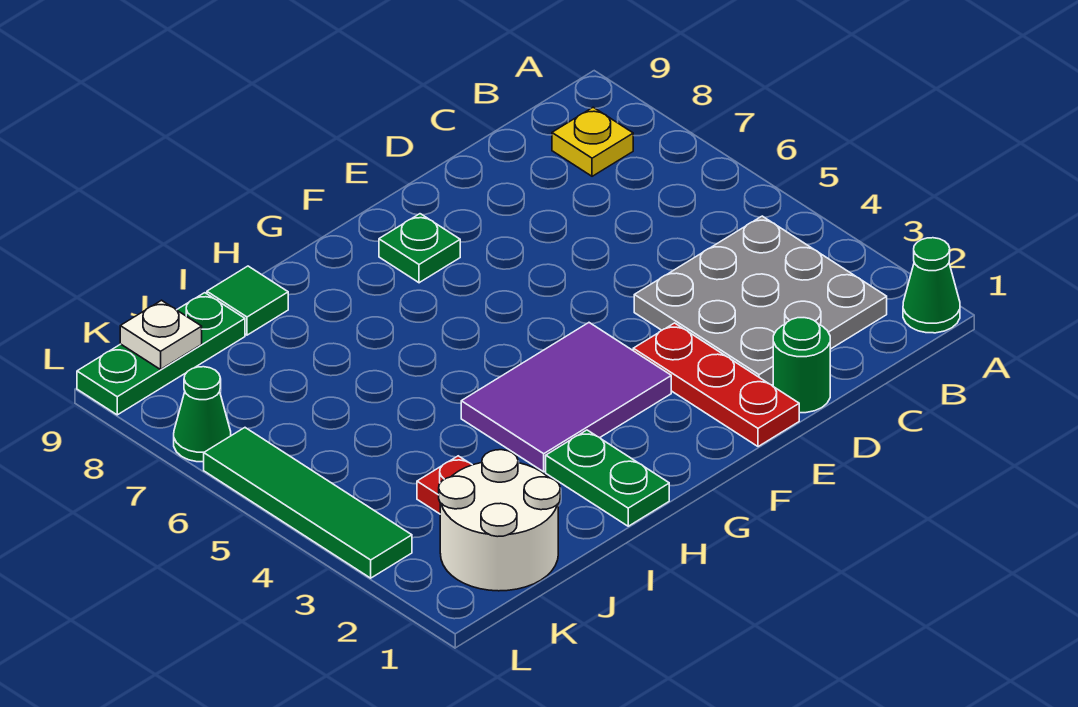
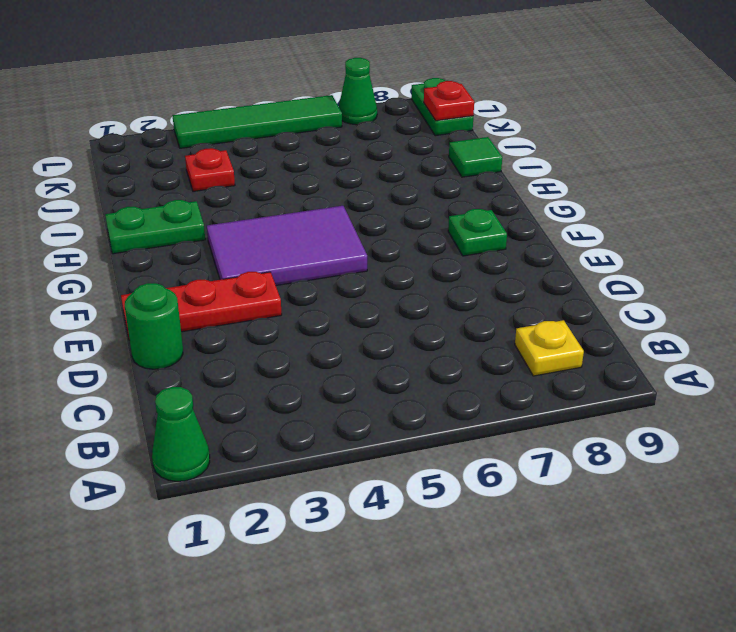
grey plate B2:D4 level 1 -> none
purple tile F3:H4 level 1 -> purple tile F3:G5 level 1
white round brick J1:K2 level 1 -> none
green plate J9:L9 level 1 -> green plate K9:L9 level 1
white plate K9 level 2 -> red plate K9 level 2

